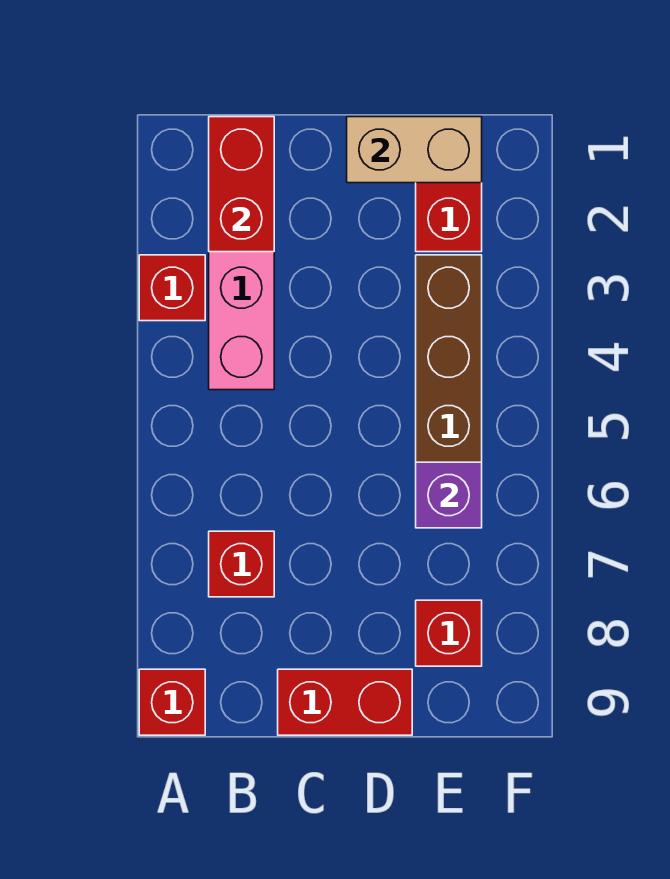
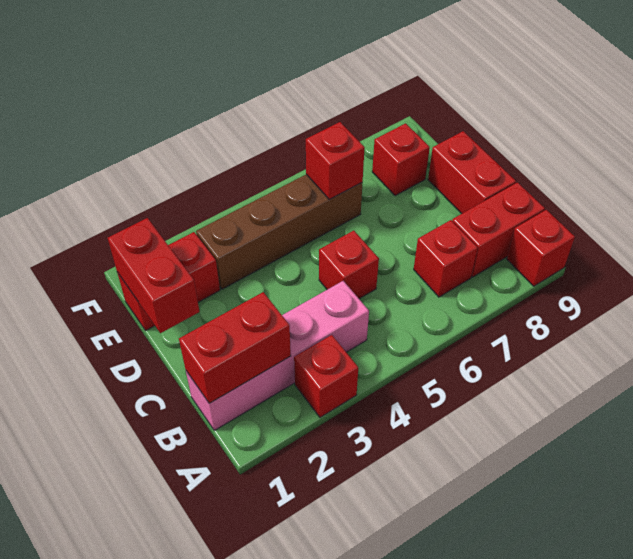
none -> red brick B8:B9 level 1
none -> red brick C5 level 1
tan brick D1:E1 level 2 -> red brick D1:E1 level 2
purple brick E6 level 2 -> red brick E6 level 2

